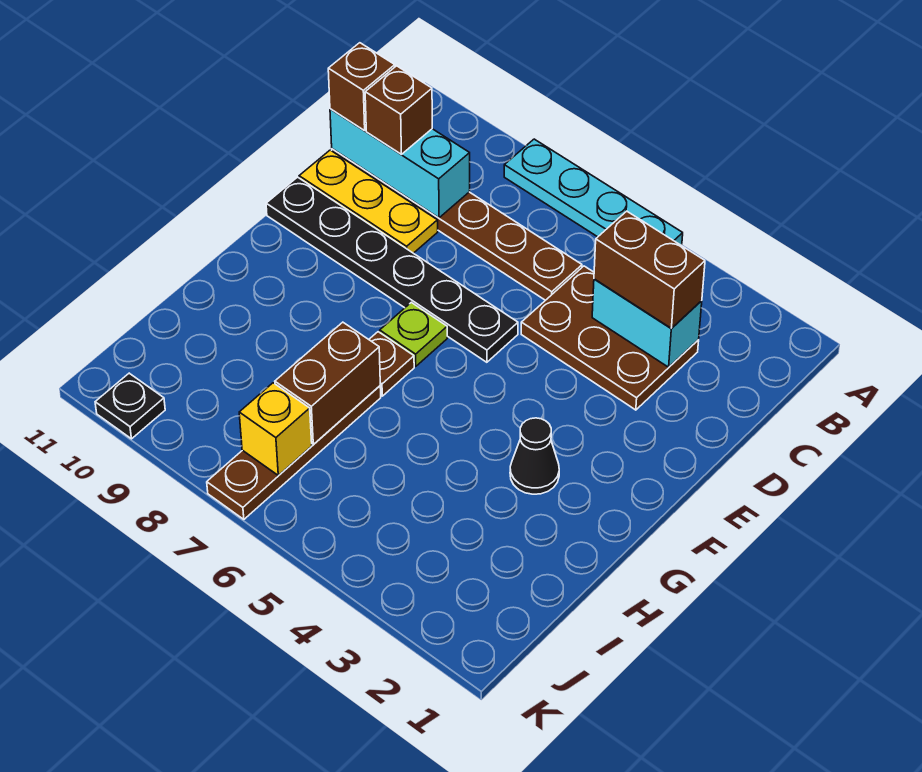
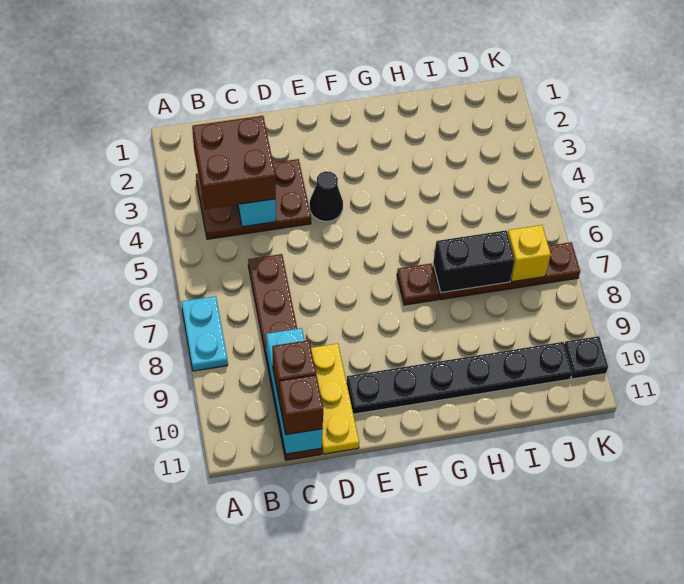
cyan plate A5:A8 level 1 -> cyan plate A7:A8 level 1
brown plate C3:D5 level 1 -> brown plate B3:D4 level 1
brown brick C3:C4 level 3 -> brown brick B3:C4 level 3
black plate E6:E11 level 1 -> black plate E10:J10 level 1
lime plate F7 level 1 -> none
black cone G3 level 1 -> black cone E4 level 1
brown brick H7:I7 level 2 -> black brick H7:I7 level 2

